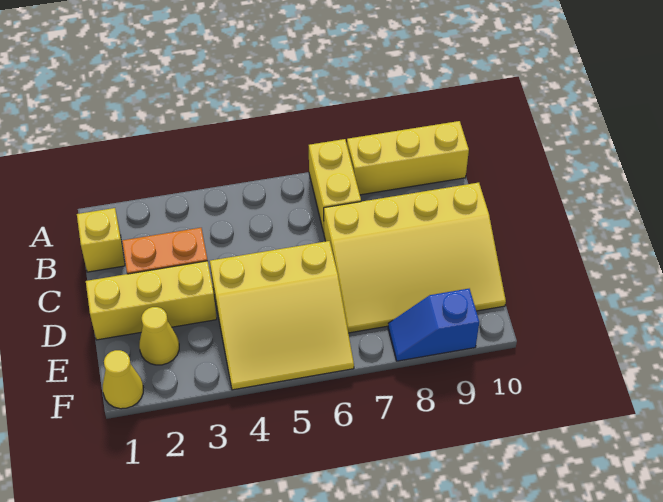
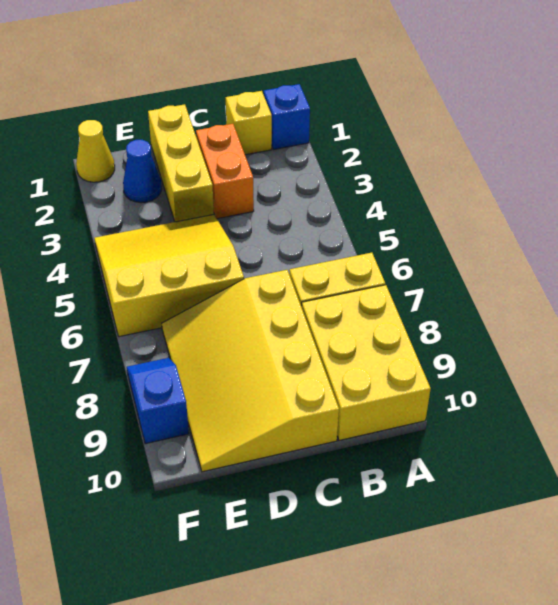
none -> blue brick A1 level 1
yellow brick A8:A10 level 1 -> yellow brick A8:B10 level 1
yellow slope D4:F6 level 1 top D -> yellow slope D4:F6 level 1 top 6
yellow cone E2 level 1 -> blue cone E2 level 1

